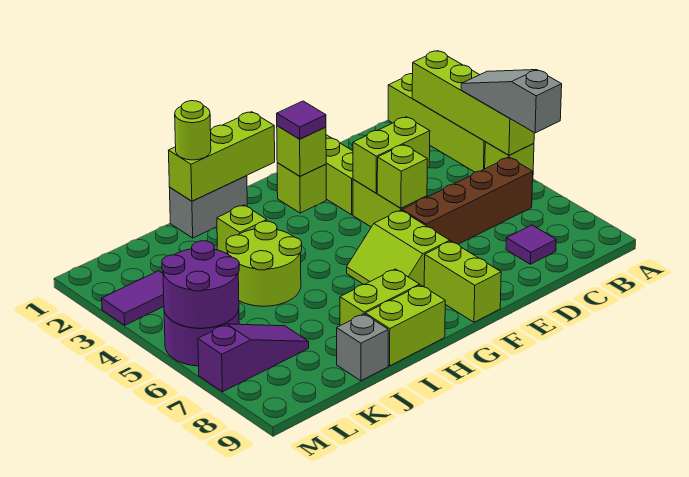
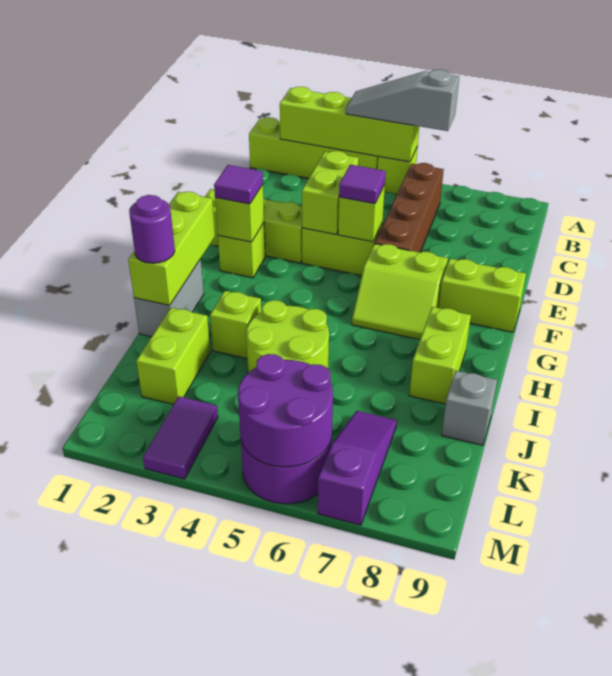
purple tile C8 level 1 -> purple tile E5 level 3
lime brick H9:I9 level 1 -> lime brick J2:K2 level 1
lime round brick I1 level 3 -> purple round brick I1 level 3

